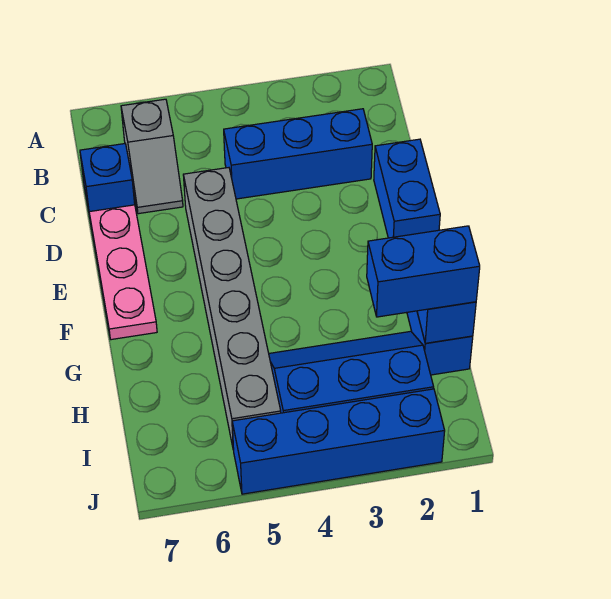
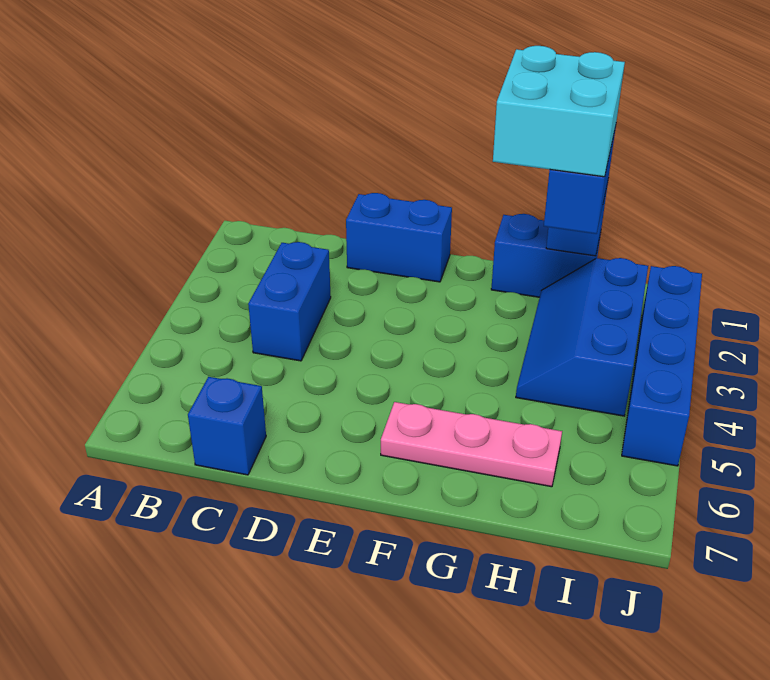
grey slope B6:C6 level 1 top B -> none
blue brick C2:C4 level 1 -> blue brick C3:C4 level 1
grey brick D5:I5 level 1 -> none
pink plate D7:F7 level 1 -> pink plate F6:H6 level 1
none -> cyan brick G1:H2 level 4

